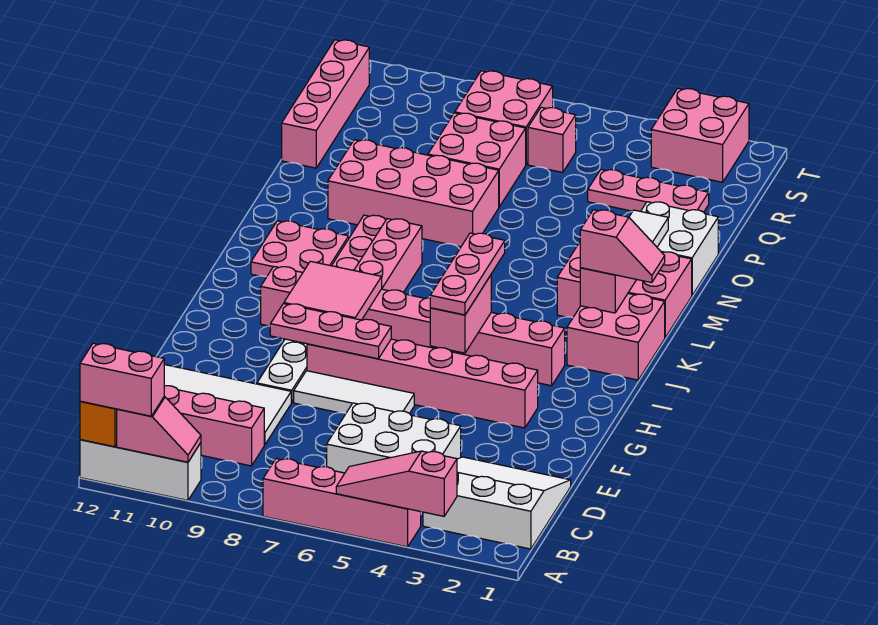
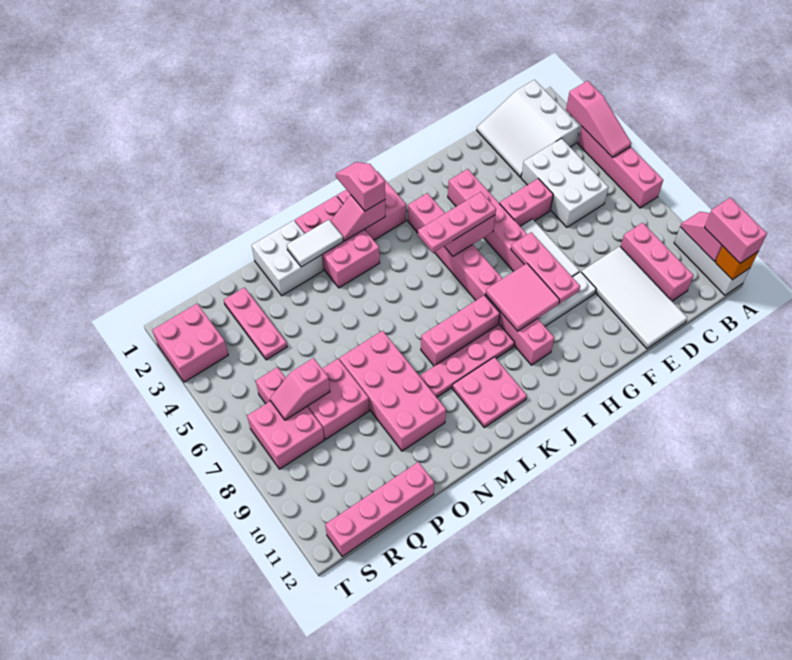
none -> pink brick E5:F5 level 1
none -> pink slope Q7:R7 level 2 top Q

